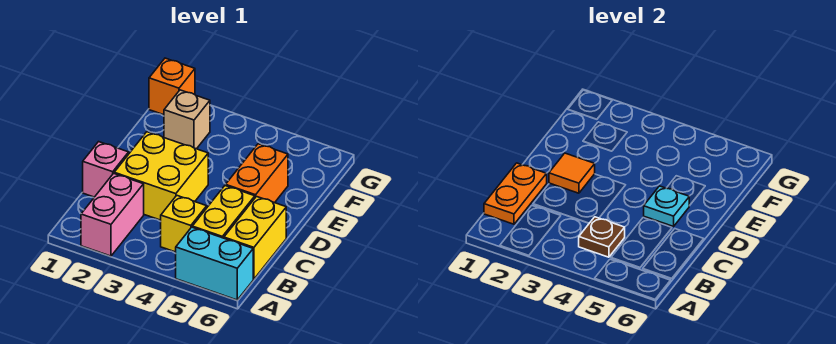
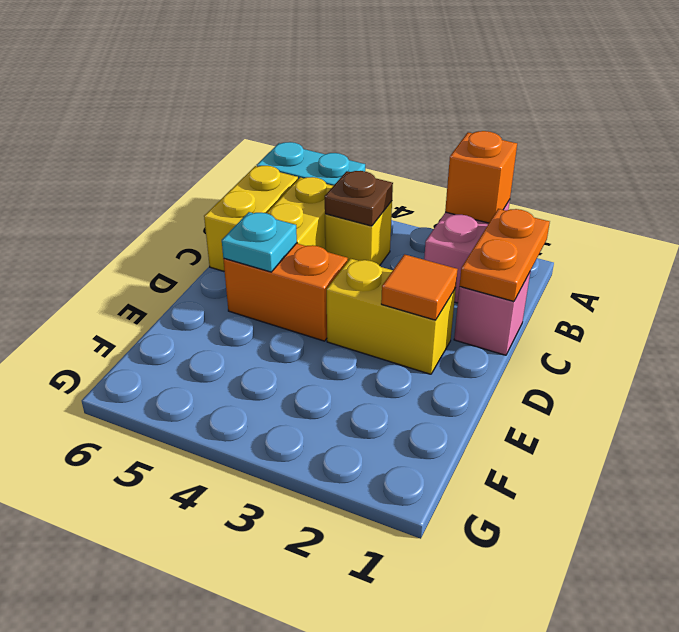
yellow brick C2:D3 level 1 -> yellow brick D2:D3 level 1
orange brick D5:E5 level 1 -> orange brick D4:D5 level 1
tan brick F2 level 1 -> none
orange brick G1 level 1 -> orange brick A2 level 2

